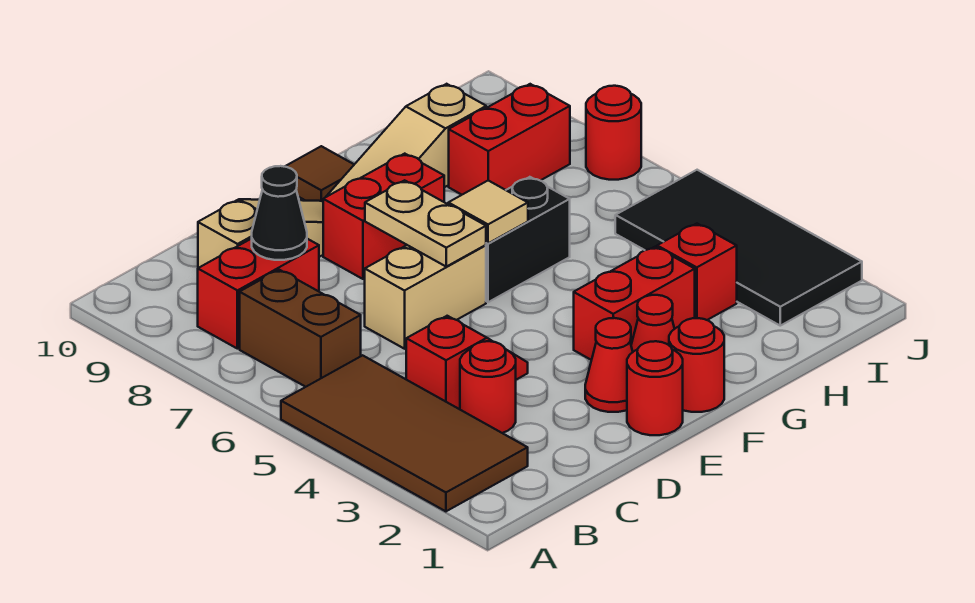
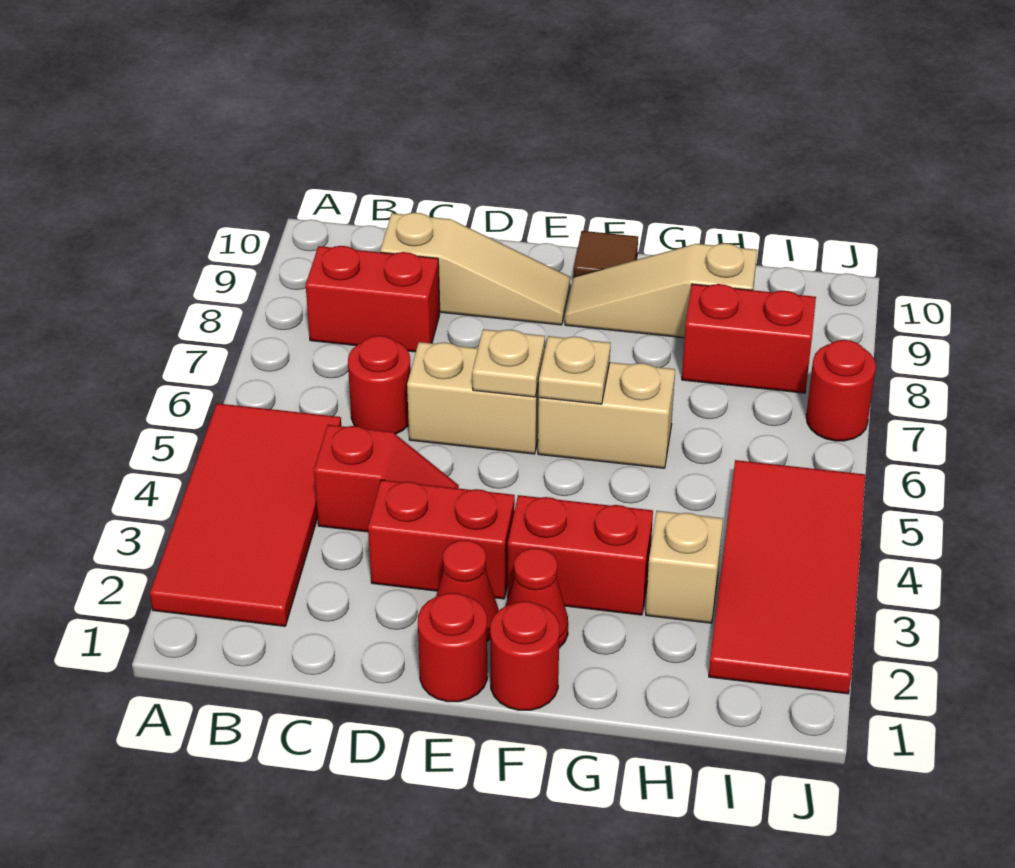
brown tile A2:B5 level 1 -> red tile A2:B5 level 1
brown brick B6:B7 level 1 -> none
red round brick C3 level 1 -> red round brick C6 level 1
black cone C8 level 2 -> none
tan plate E6:E7 level 2 -> tan plate E6 level 2
red brick E8:F8 level 1 -> red brick D3:E3 level 1
black brick F6:G6 level 1 -> tan brick F6:G6 level 1
tan tile F6 level 2 -> tan plate F6 level 2
red brick H3 level 1 -> tan brick H3 level 1
black tile I2:J5 level 1 -> red tile I2:J5 level 1

